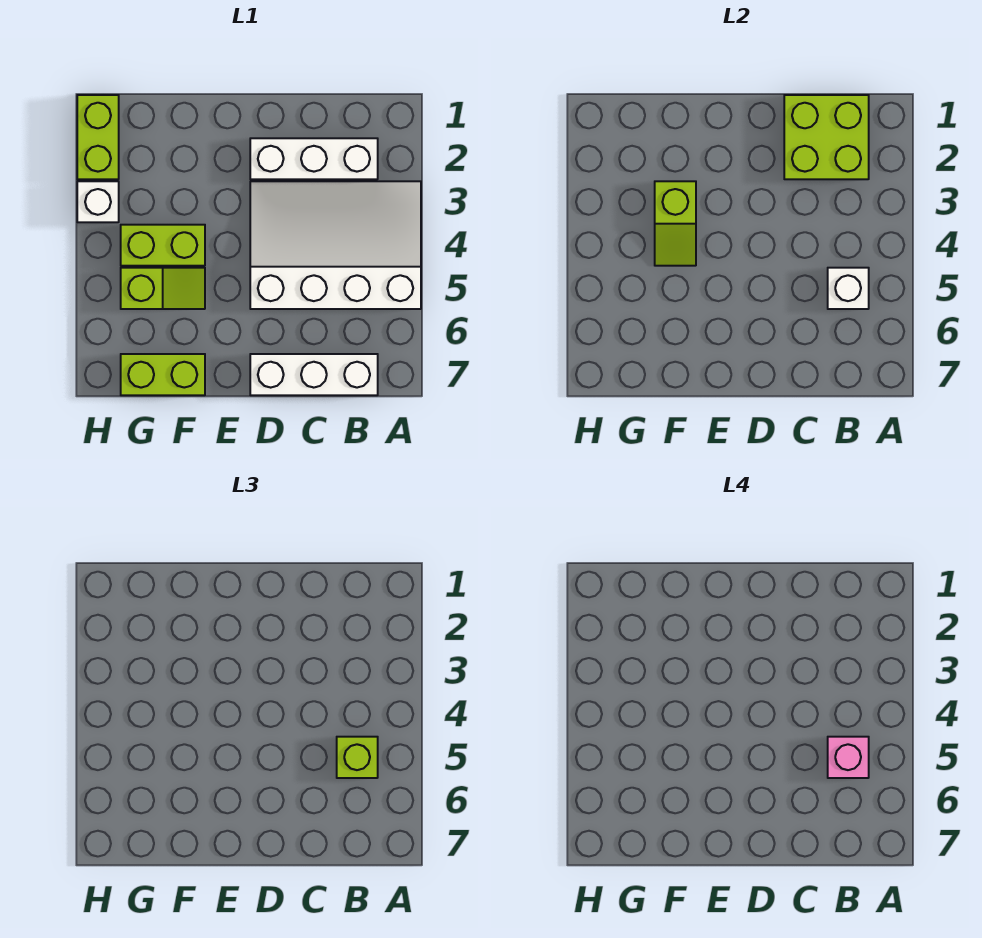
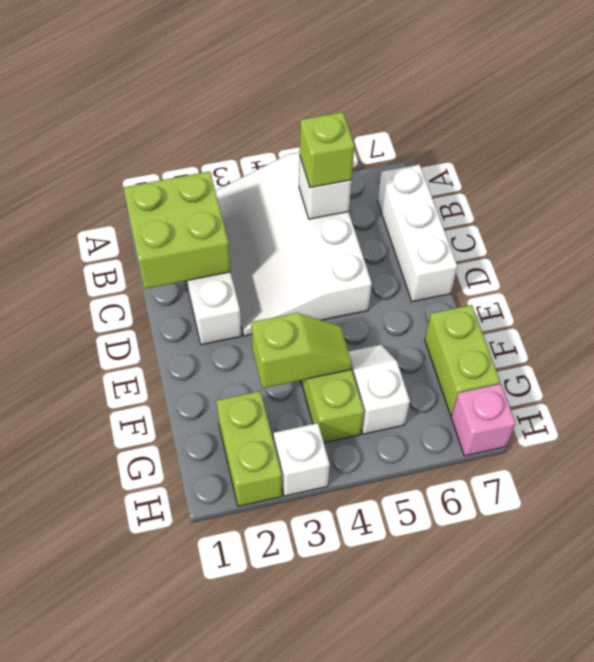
pink brick B5 level 4 -> pink brick H7 level 1
lime slope F5:G5 level 1 top G -> white slope F5:G5 level 1 top G
lime brick H1:H2 level 1 -> lime brick G2:H2 level 1

